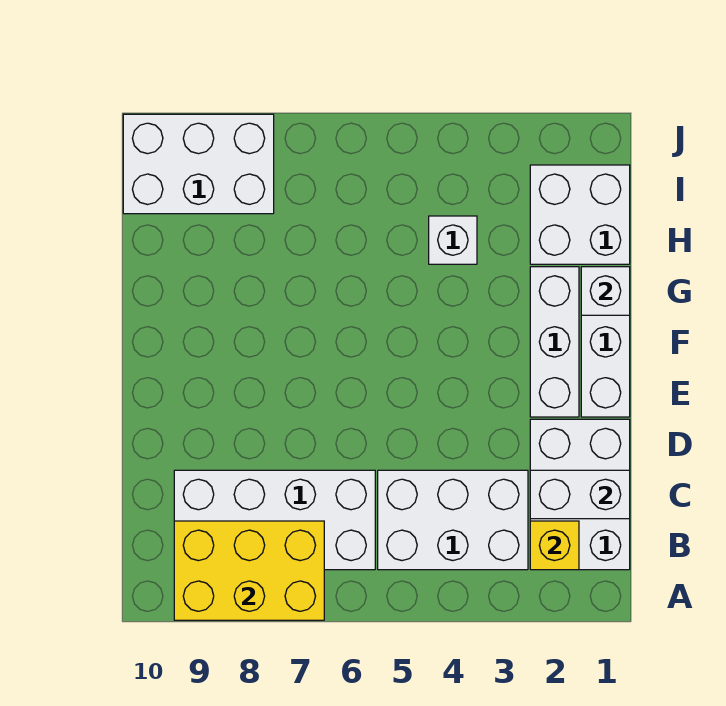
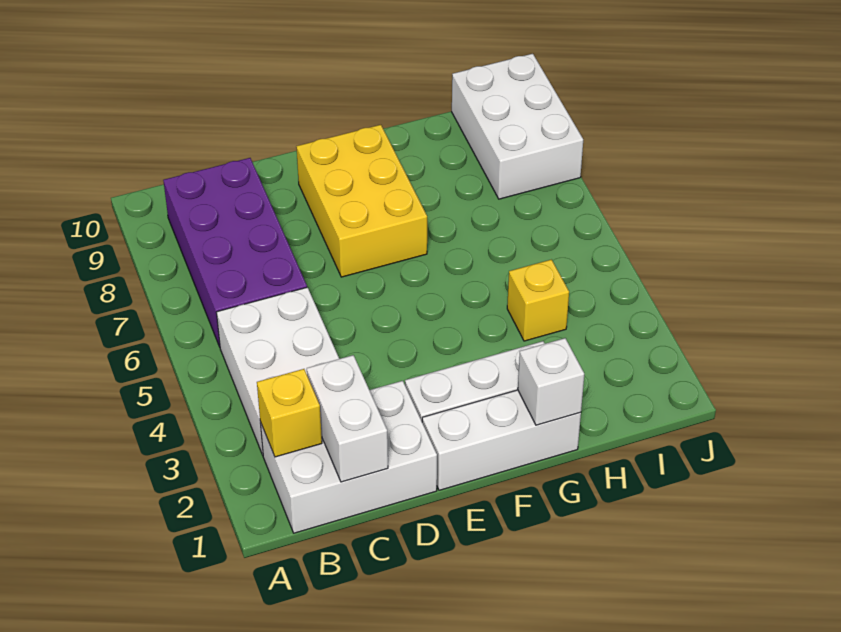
yellow brick A7:B9 level 2 -> yellow brick E7:F9 level 1
white brick B6:C9 level 1 -> purple brick B6:C9 level 1
white brick H1:I2 level 1 -> none
white brick H4 level 1 -> yellow brick H4 level 1

